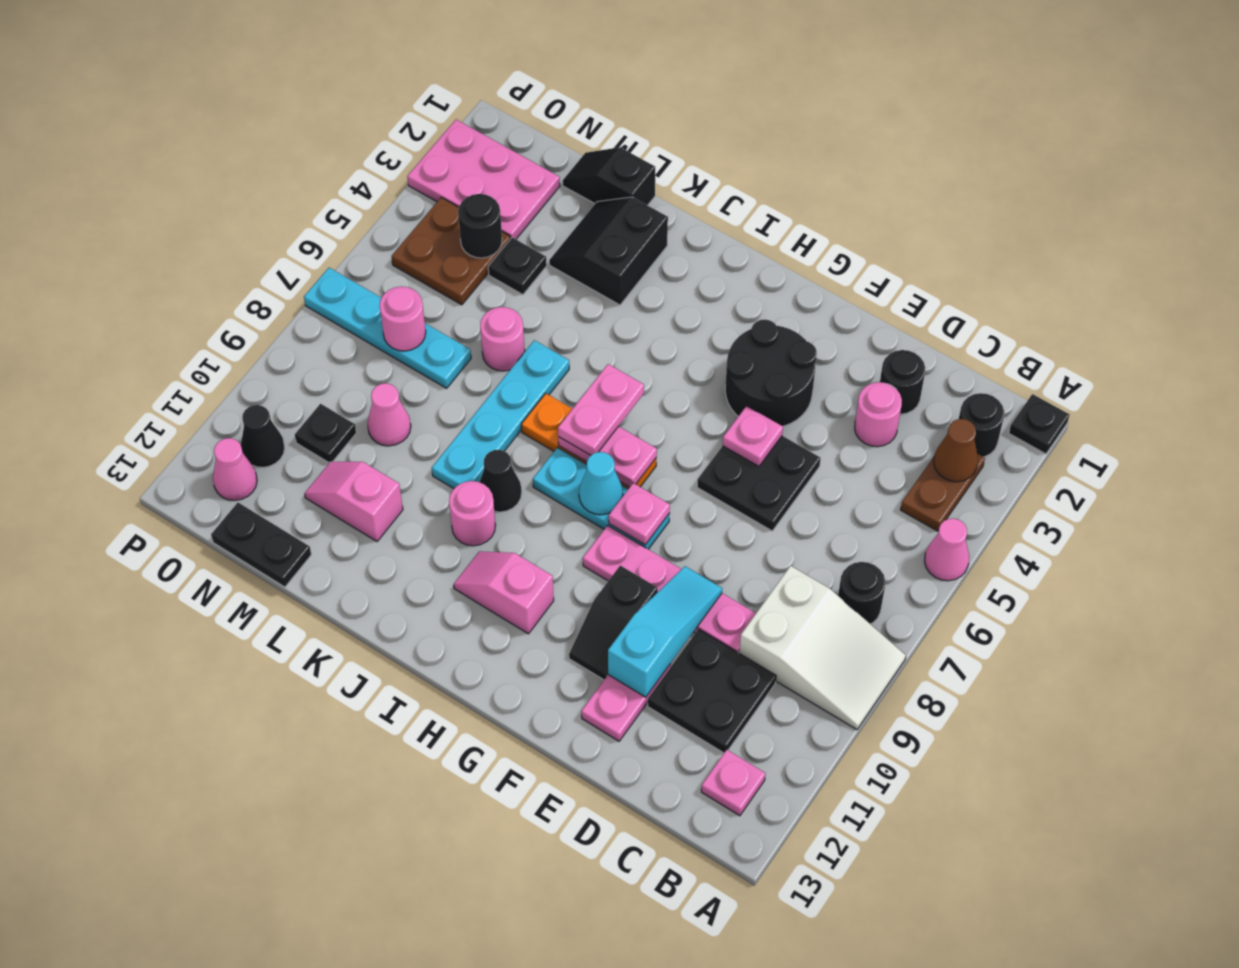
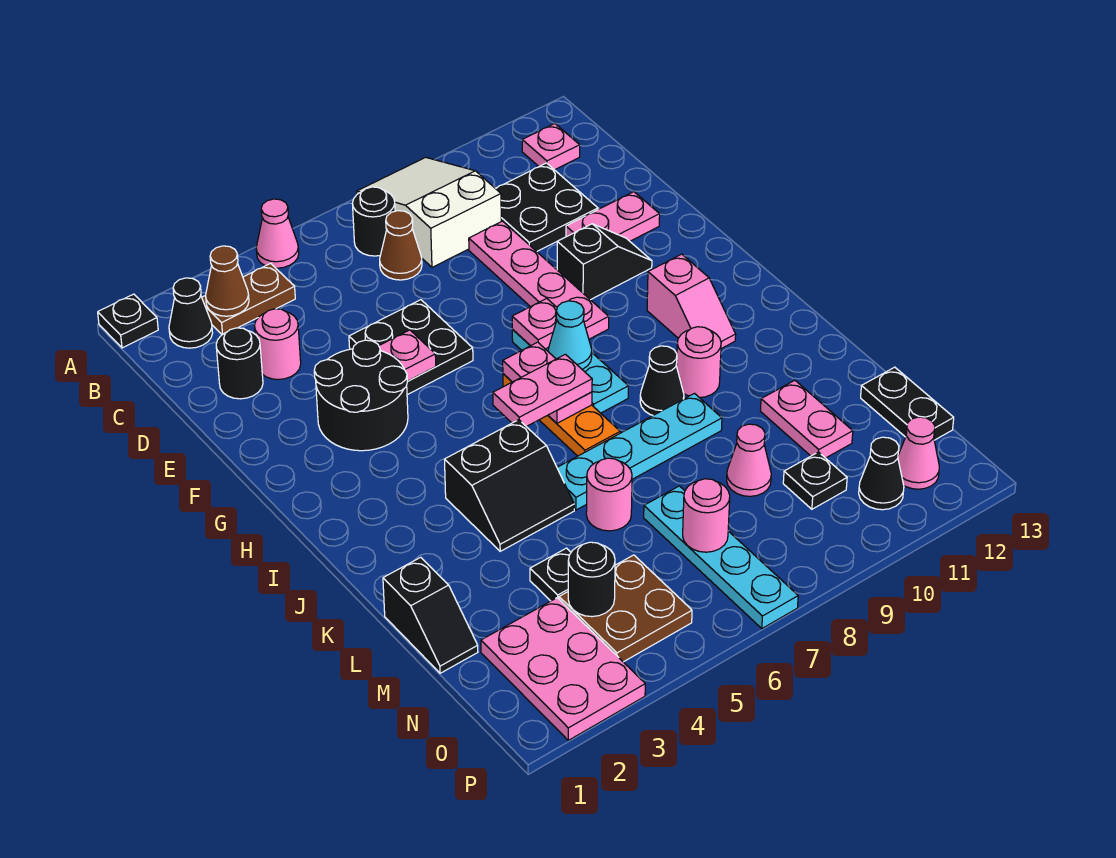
black round brick B2 level 1 -> black cone B2 level 1
none -> brown cone C7 level 1
cyan slope E9:E11 level 2 top 11 -> none
black slope K2:L3 level 1 top K -> black slope J4:K5 level 1 top J
pink slope L11:M11 level 1 top L -> pink plate L11:M11 level 1

